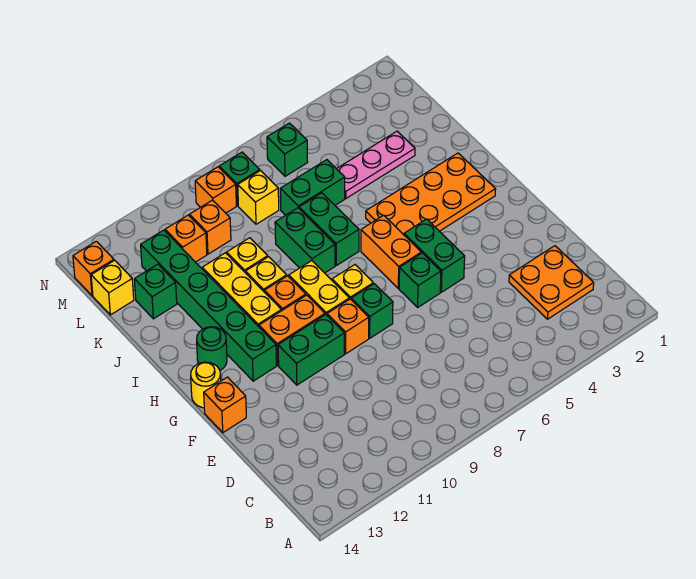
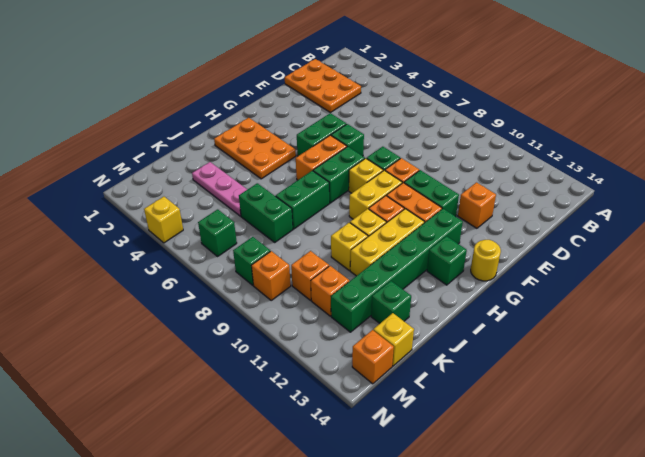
orange plate C2:D3 level 1 -> orange plate C1:D3 level 1
orange brick F14 level 1 -> orange brick E12 level 1
orange plate H2:I5 level 1 -> orange plate H2:I4 level 1
green round brick H13 level 1 -> green brick H13 level 1
green brick I8:J8 level 1 -> green brick G7:H7 level 1
yellow brick L8 level 1 -> yellow brick N4 level 1

